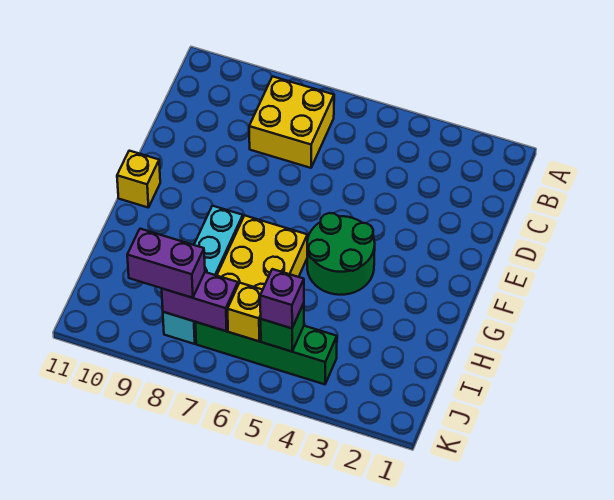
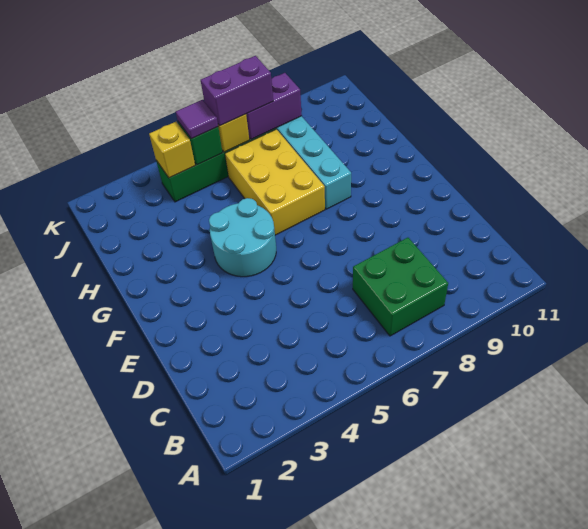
yellow brick B7:C8 level 1 -> green brick B7:C8 level 1
green round brick F4:G5 level 1 -> cyan round brick F4:G5 level 1
yellow brick F11 level 1 -> yellow brick J4 level 2
purple brick J5 level 3 -> purple tile J5 level 3
purple brick J8:J9 level 3 -> purple brick J6:J7 level 3

